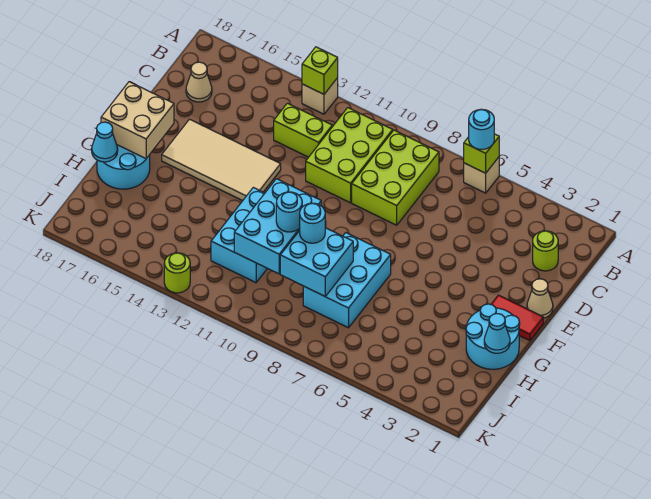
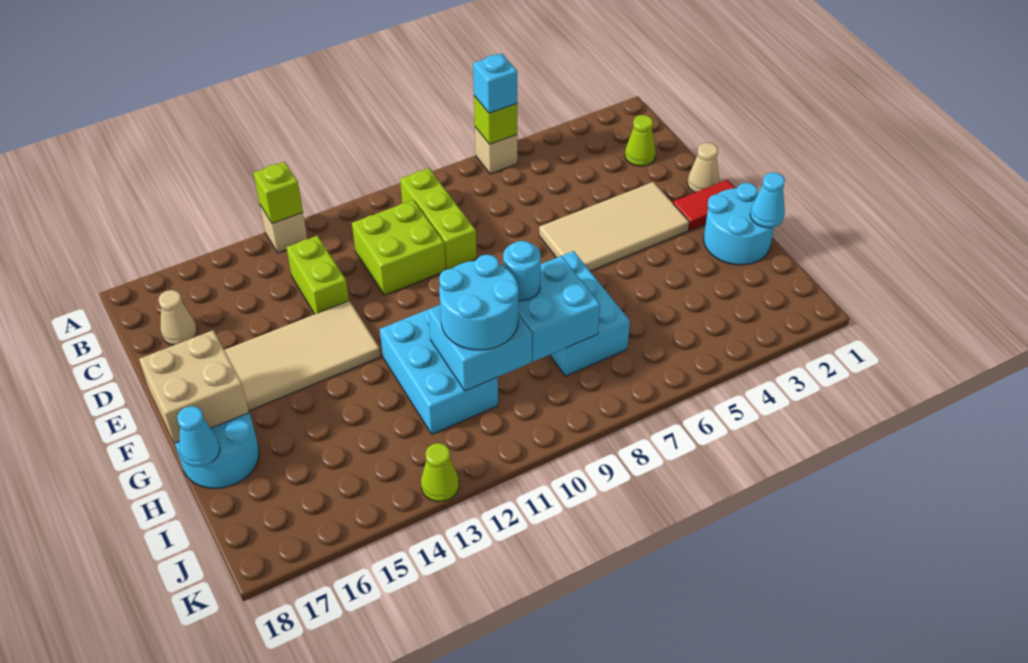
cyan round brick A6 level 3 -> cyan brick A6 level 3
lime brick B8:D9 level 1 -> lime brick B9:D9 level 1
lime brick B10:D11 level 1 -> lime brick C10:D11 level 1
lime round brick C2 level 1 -> lime cone C2 level 1
lime brick C12:C13 level 1 -> lime brick C13:D13 level 1
none -> tan tile E3:F6 level 1
cyan brick G10:I11 level 2 -> cyan brick H10:I11 level 2
cyan round brick H10 level 3 -> cyan round brick H10:I11 level 3
lime round brick K13 level 1 -> lime cone K13 level 1

